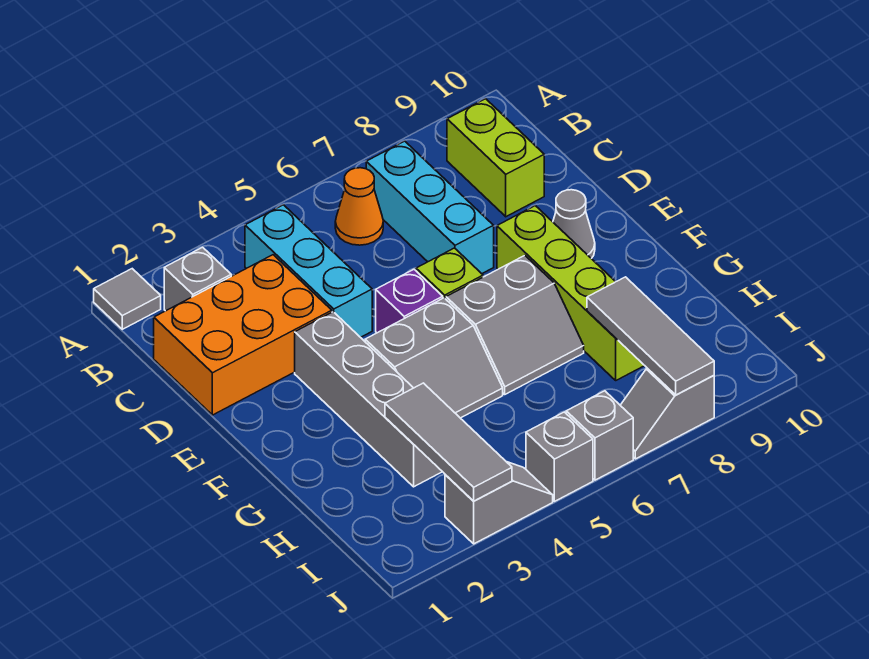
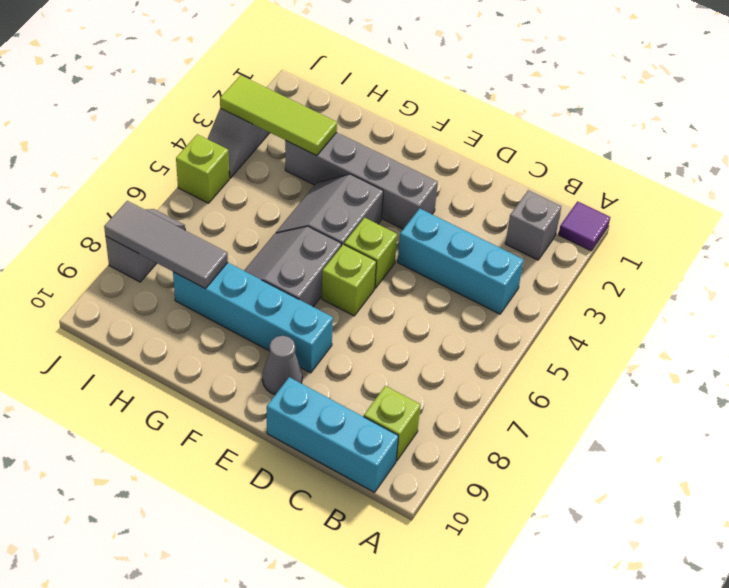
grey tile A1 level 1 -> purple tile A1 level 1
orange cone B6 level 1 -> none
cyan brick B7:D7 level 1 -> cyan brick B10:D10 level 1
lime brick B9:C9 level 1 -> lime brick B9 level 1
orange brick C1:D3 level 1 -> none
purple brick E5 level 1 -> lime brick E5 level 1
lime brick E8:H8 level 1 -> cyan brick E8:H8 level 1
grey tile H3:J3 level 2 -> lime tile H3:J3 level 2
grey brick J5 level 1 -> lime brick J5 level 1
grey brick J6 level 1 -> none

